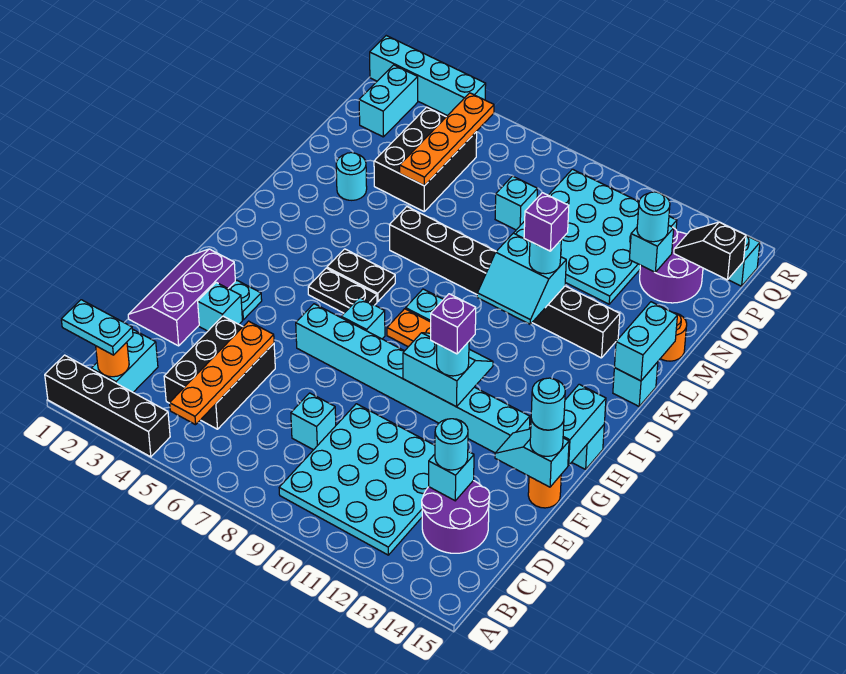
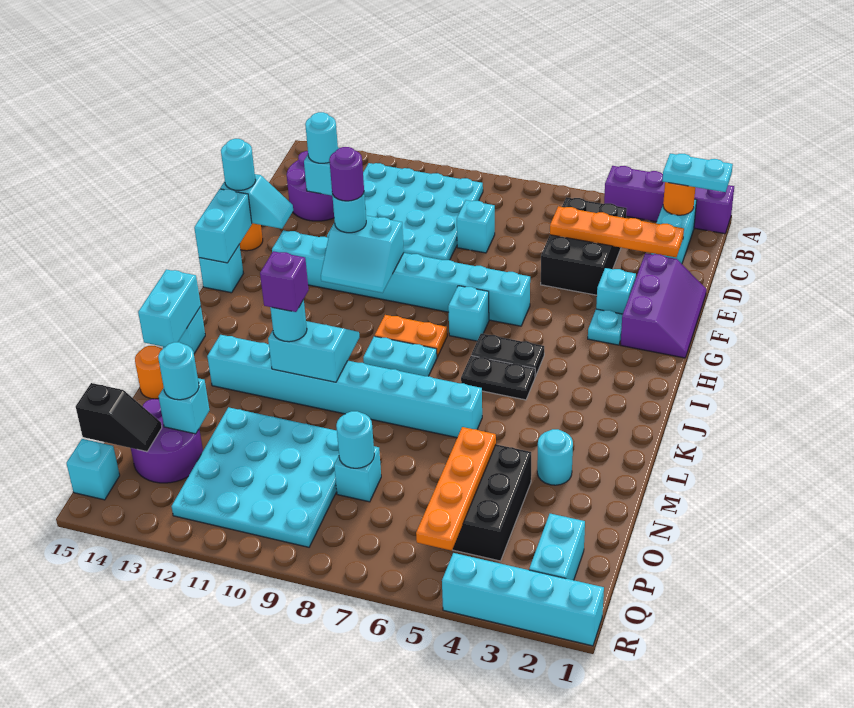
black brick A1:A4 level 1 -> purple brick A1:A4 level 1
orange plate B5:E5 level 2 -> orange plate D2:D5 level 2
cyan round brick F15 level 4 -> cyan round brick O8 level 2
purple brick G11 level 4 -> purple round brick G11 level 4
black brick L6:L13 level 1 -> cyan brick L6:L13 level 1

